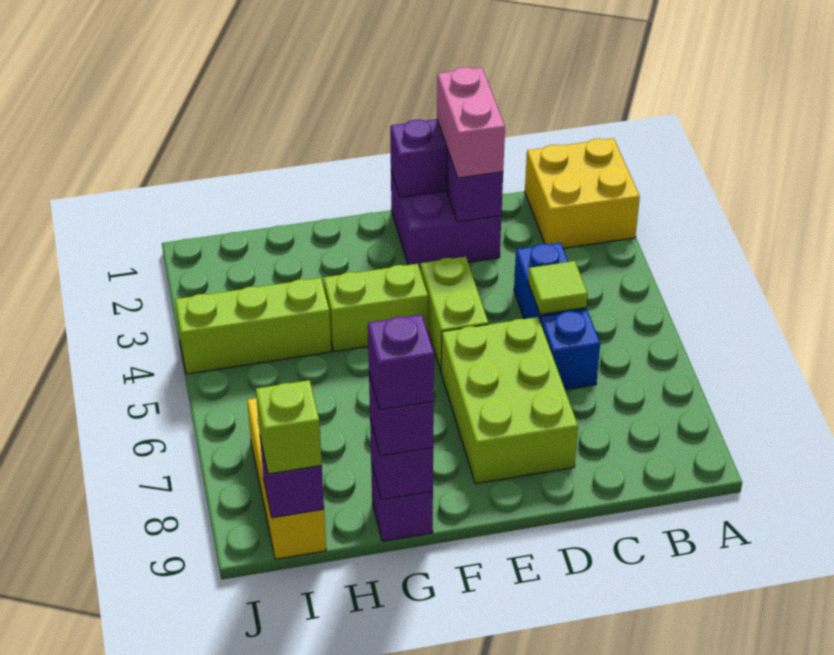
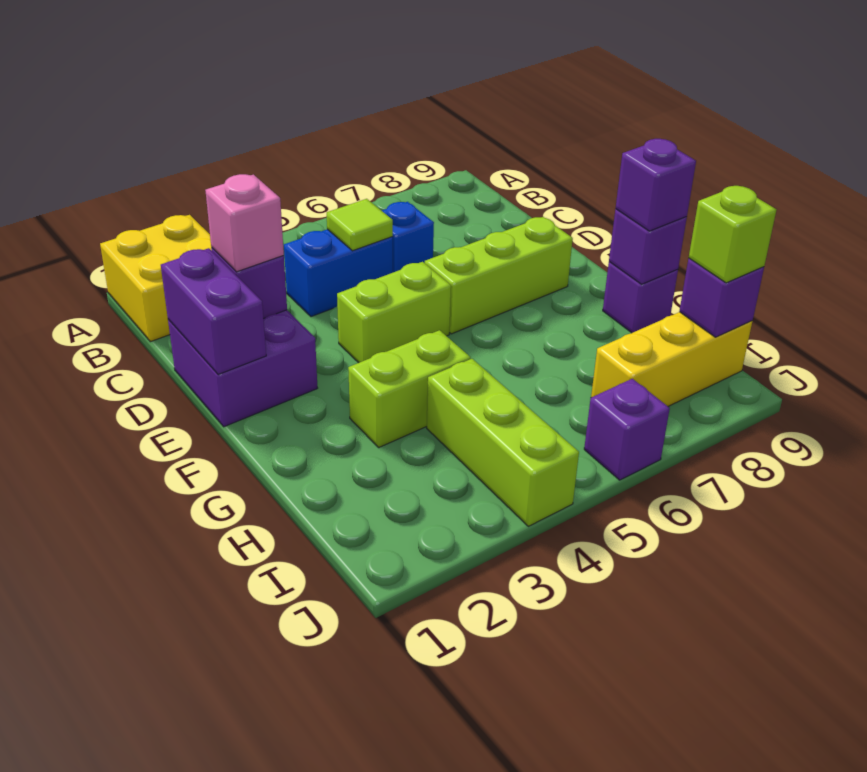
pink brick D1:D2 level 3 -> pink brick D2 level 3
lime brick D6:E8 level 1 -> lime brick E6:E8 level 1
lime brick F4:G4 level 1 -> lime brick G3:G4 level 1
purple brick G9 level 4 -> purple brick J6 level 1

